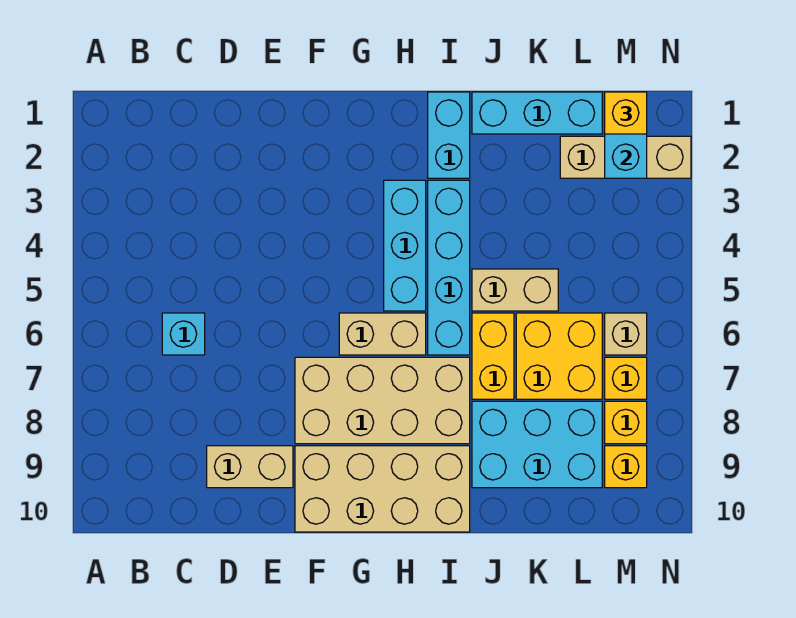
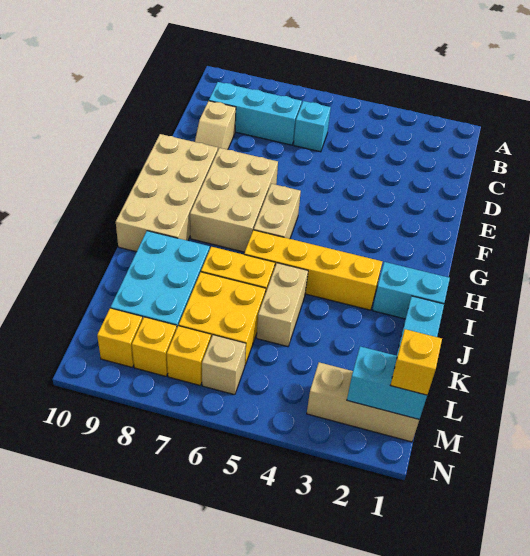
tan brick D9:E9 level 1 -> tan slope D9:E9 level 1 top D
tan brick F7:I8 level 1 -> tan brick F7:H8 level 1
cyan brick H3:H5 level 1 -> cyan brick C7:C9 level 1
cyan brick I3:I6 level 1 -> yellow brick I3:I6 level 1
tan brick L2:N2 level 1 -> tan brick M1:M3 level 1

